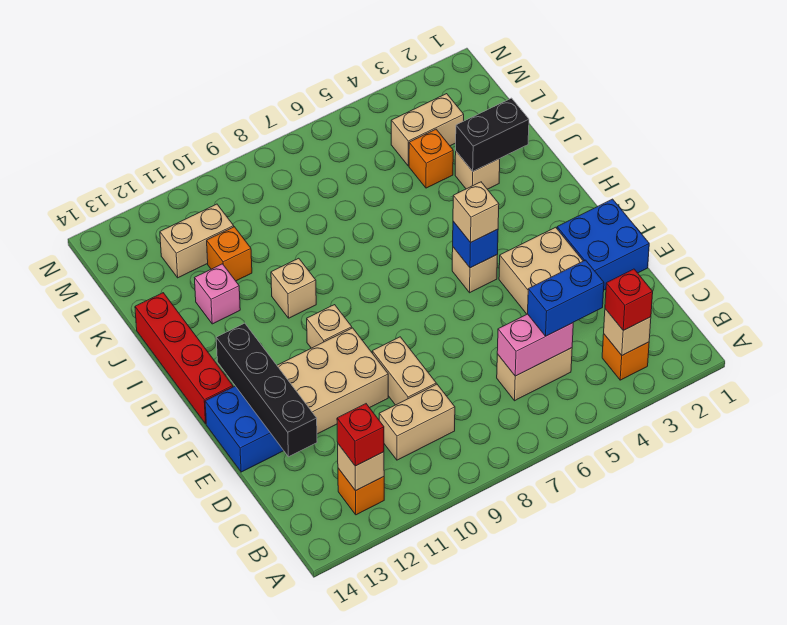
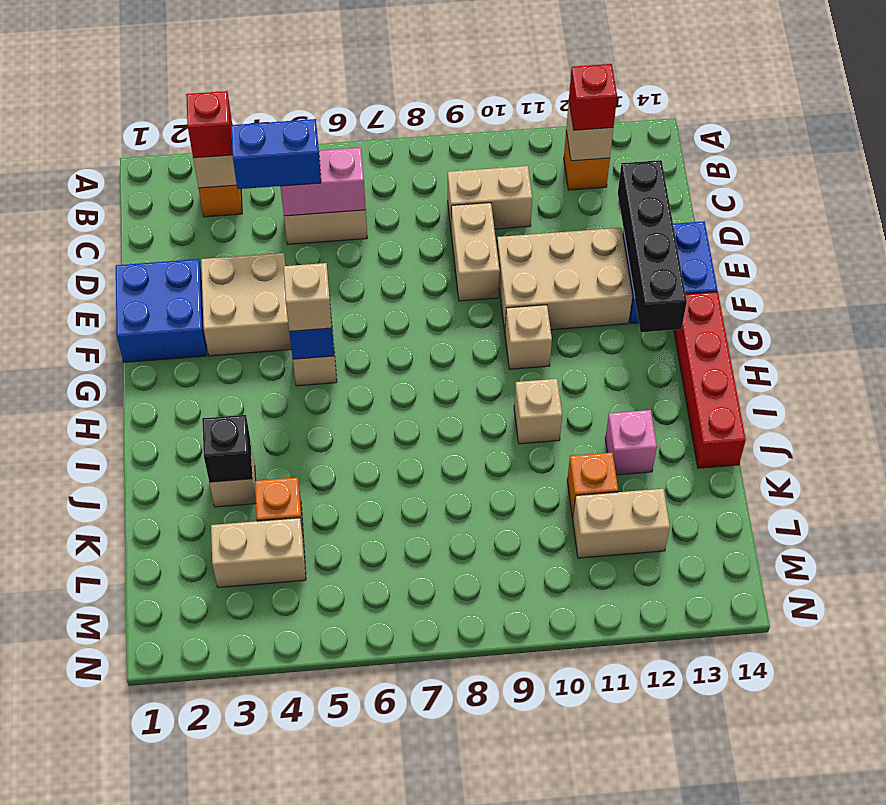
black brick J2:J3 level 2 -> black brick J3 level 2

